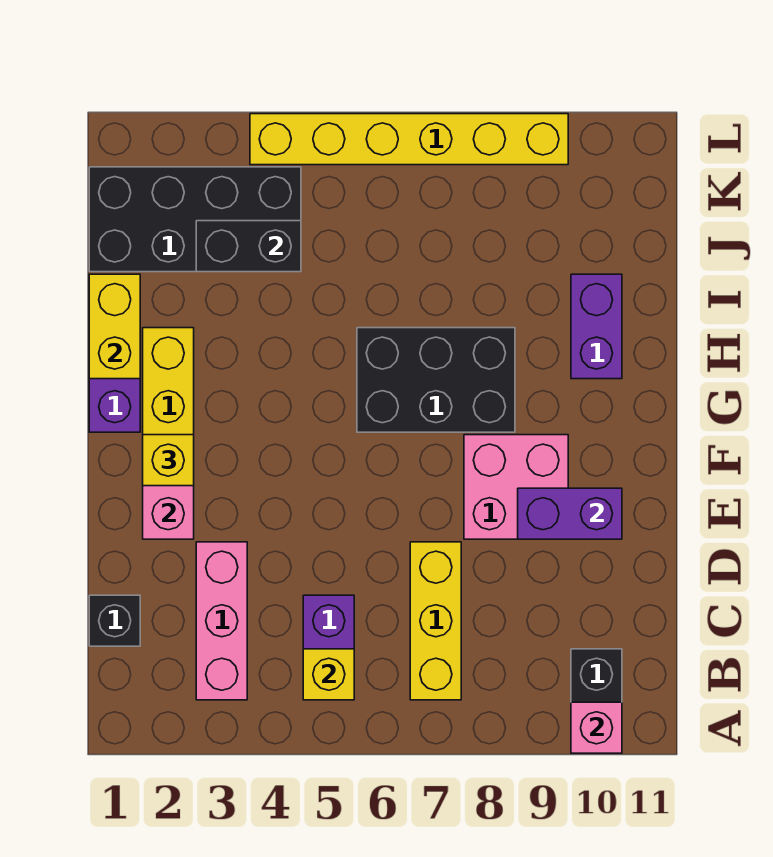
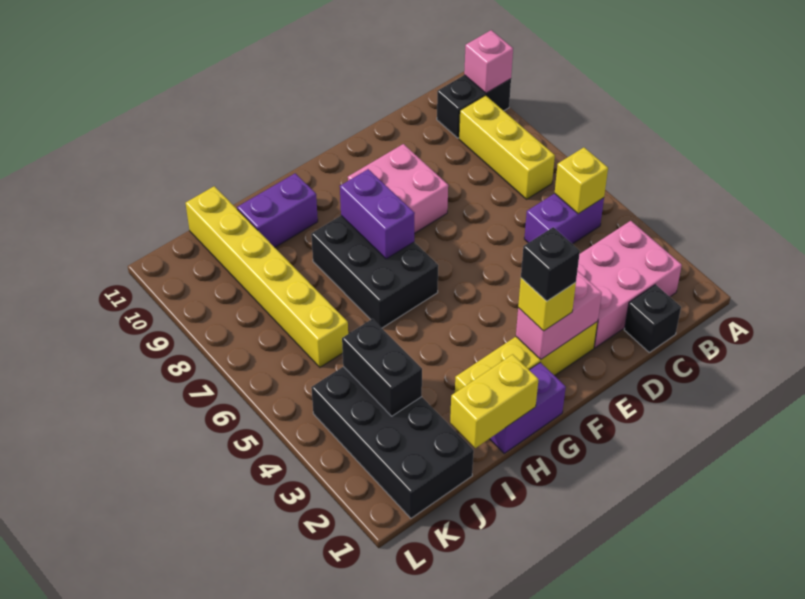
pink brick B3:D3 level 1 -> pink brick B2:D3 level 1
yellow brick B7:D7 level 1 -> yellow brick B7:B9 level 1
purple brick E9:E10 level 2 -> purple brick G7:G8 level 2
none -> black brick F2 level 4
yellow brick L4:L9 level 1 -> yellow brick J6:J11 level 1

